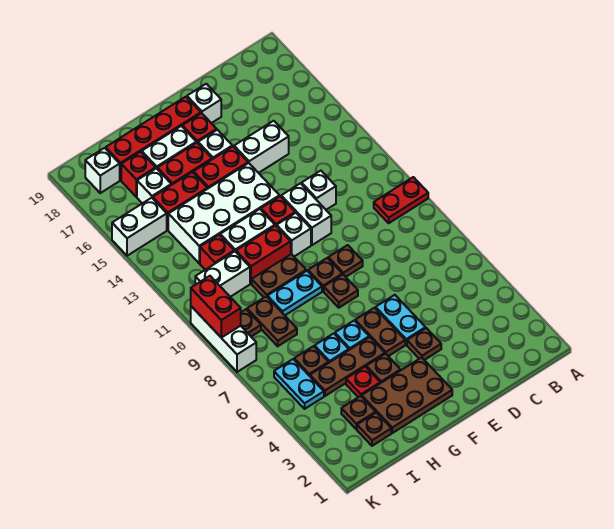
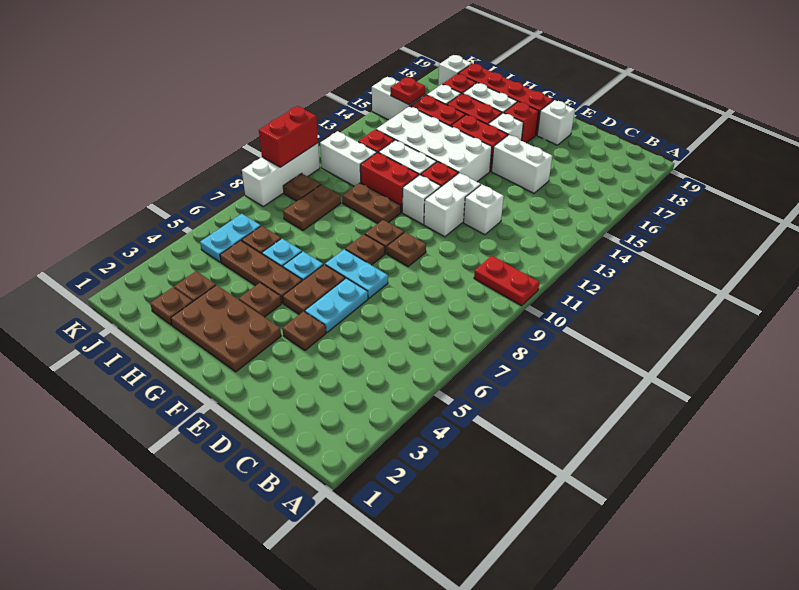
cyan plate G9:H9 level 1 -> cyan plate E7:F7 level 1
red plate H4 level 1 -> red plate J15 level 2

